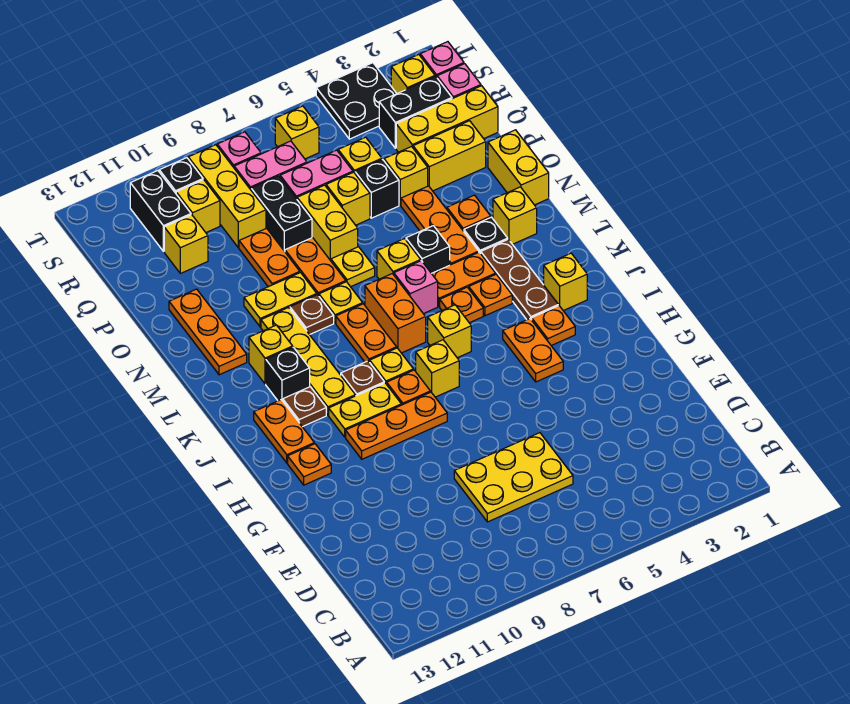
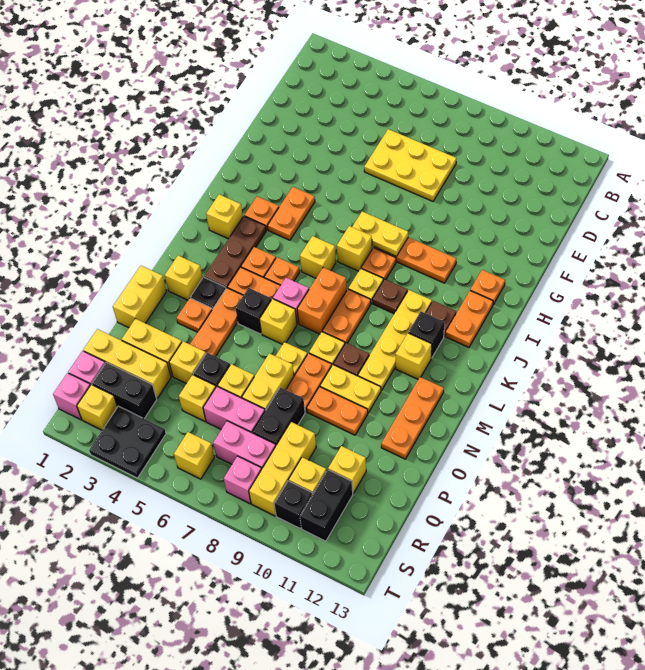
yellow plate I9:I10 level 1 -> yellow plate H7:H8 level 2
orange plate O9:P9 level 1 -> orange plate O9:O10 level 1

